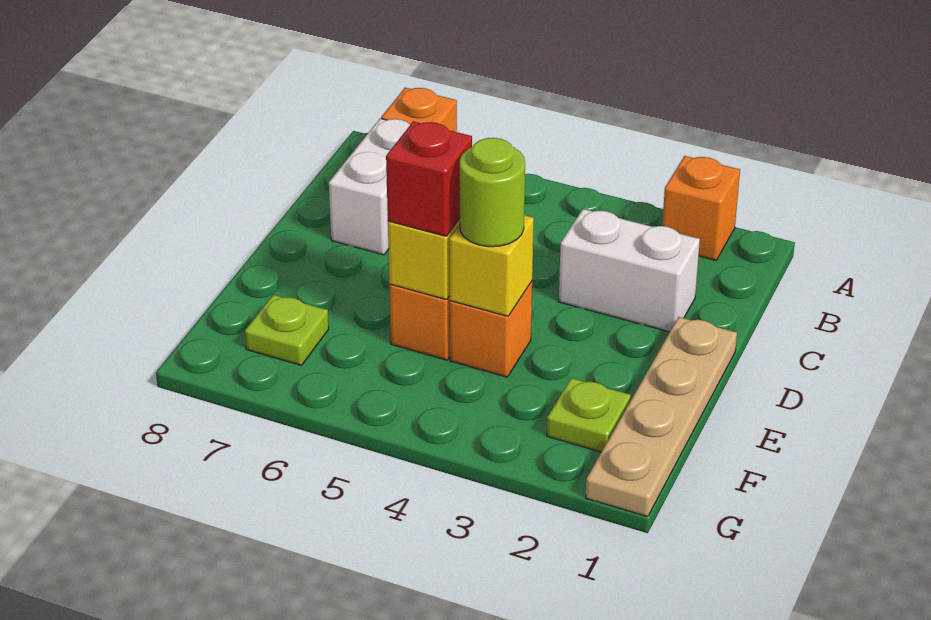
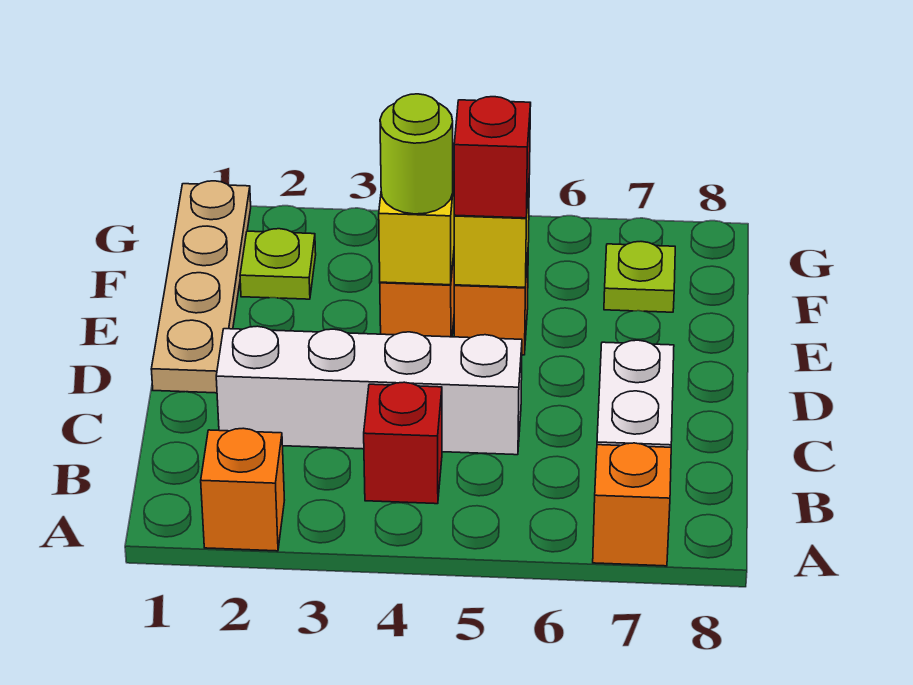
none -> red brick B4 level 1
white brick C2:C3 level 1 -> white brick C2:C5 level 1

